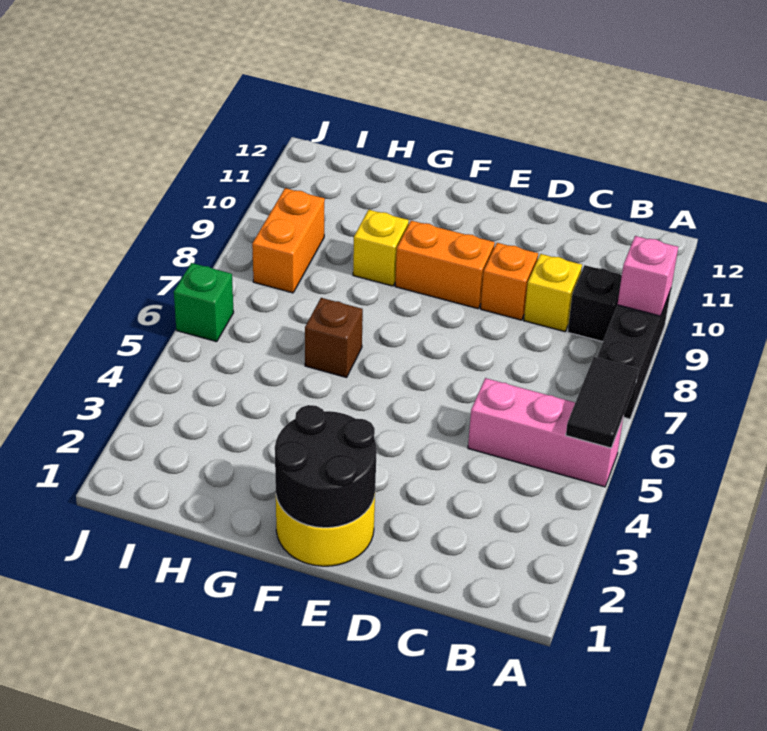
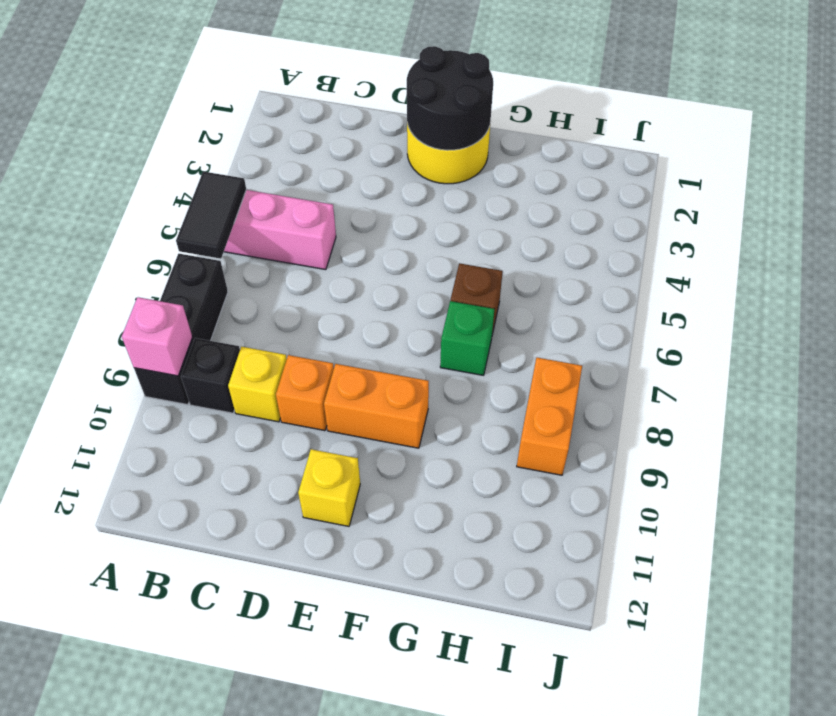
yellow brick G9 level 1 -> yellow brick E11 level 1
green brick J6 level 1 -> green brick G7 level 1

